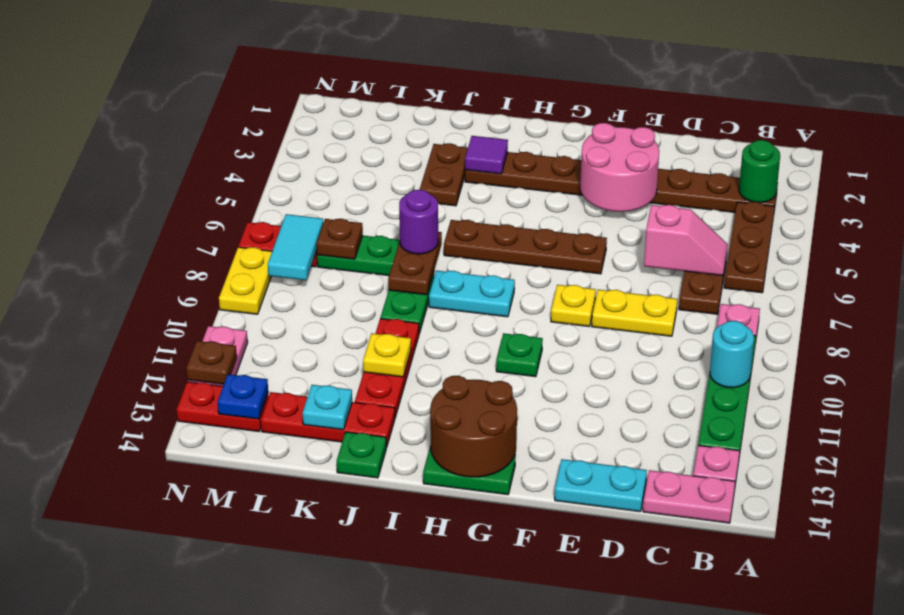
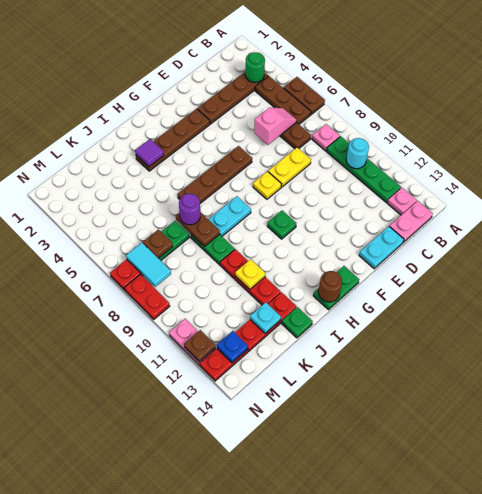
pink round brick E3:F4 level 2 -> none
brown round brick G13:H14 level 2 -> brown round brick H14 level 2
brown plate J3:J4 level 1 -> brown plate A5:A6 level 1
yellow plate N8:N9 level 1 -> red plate N8:N9 level 1

